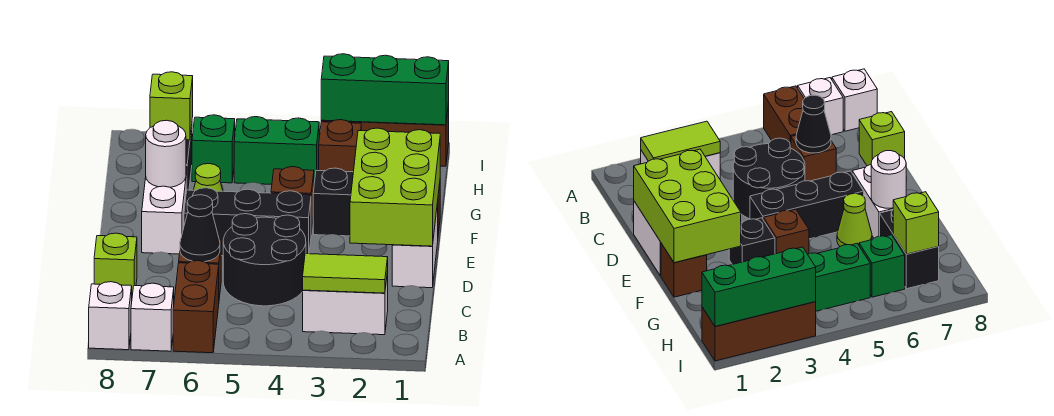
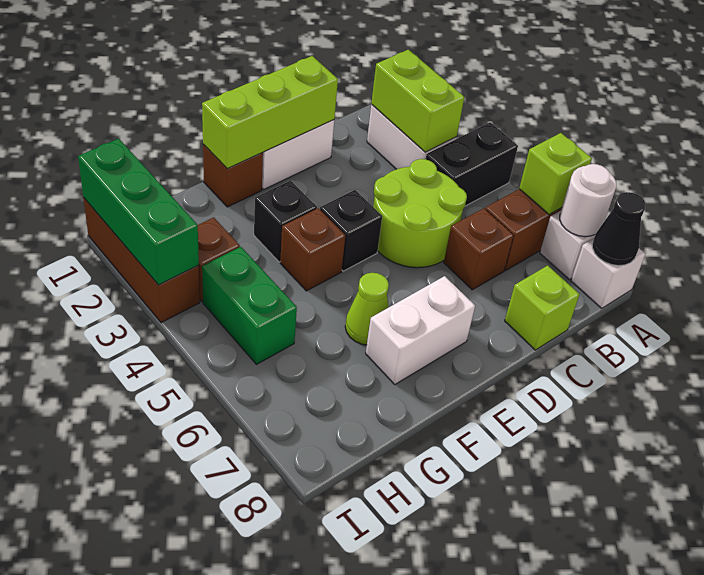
lime tile B2:B3 level 2 -> lime brick B2:B3 level 2
black round brick C4:D5 level 1 -> lime round brick C4:D5 level 1
black cone C6 level 2 -> black cone A8 level 2
lime brick D1:F2 level 2 -> lime brick D1:F1 level 2
black brick E4:E6 level 1 -> black brick E4 level 1
white round brick F7 level 2 -> white round brick A7 level 2
black brick G7:H7 level 1 -> black brick A4:B4 level 1
green brick H6 level 1 -> none
lime brick H7 level 2 -> lime brick A6 level 2

